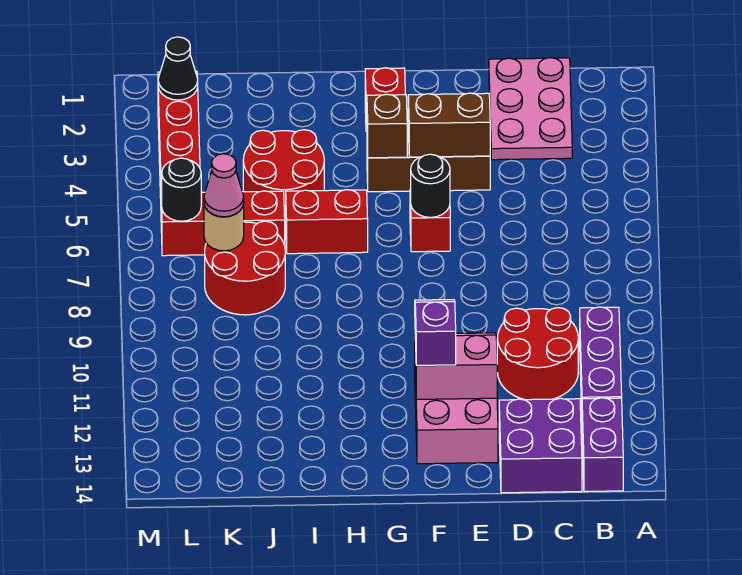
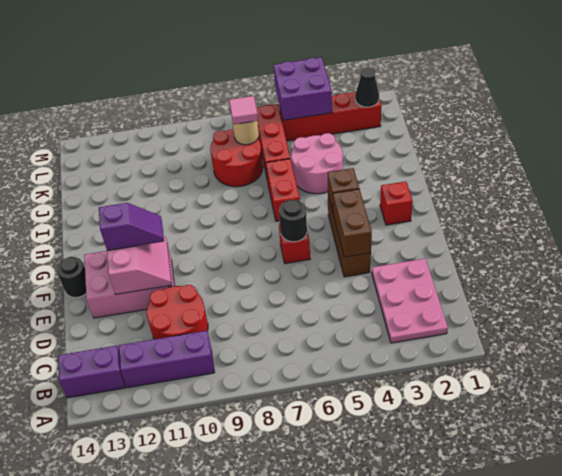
pink plate C1:D3 level 1 -> pink plate B2:D3 level 1
purple brick C13:D14 level 1 -> purple brick L4:M5 level 2
red round brick I4:J5 level 1 -> pink round brick I4:J5 level 1
pink cone K7 level 3 -> pink tile K7 level 3
black round brick L6 level 2 -> black round brick F14 level 1

